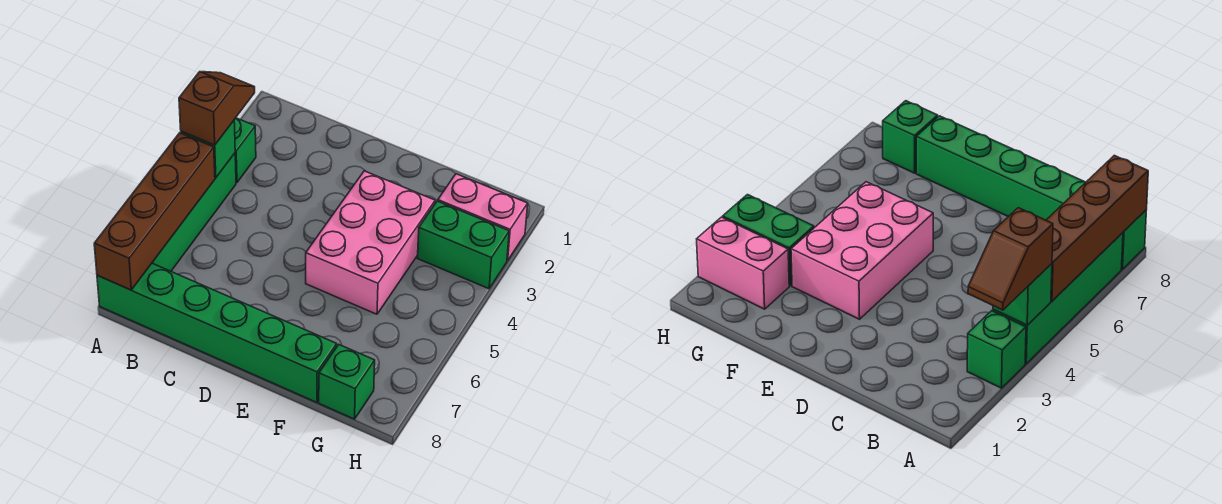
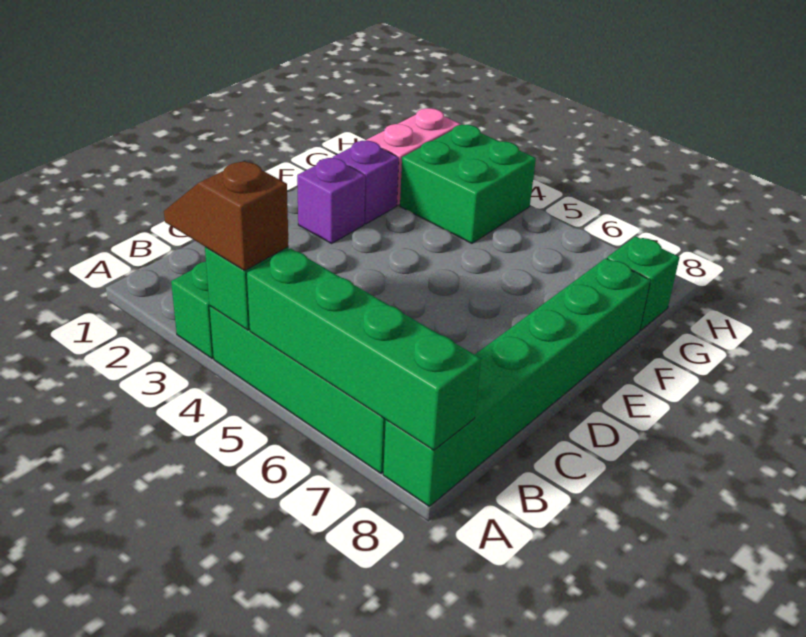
brown brick A5:A8 level 2 -> green brick A5:A8 level 2
none -> purple brick E2 level 1
pink brick E3:F5 level 1 -> none
none -> purple brick F2 level 1
green brick G3:H3 level 1 -> green brick G3:H4 level 1

